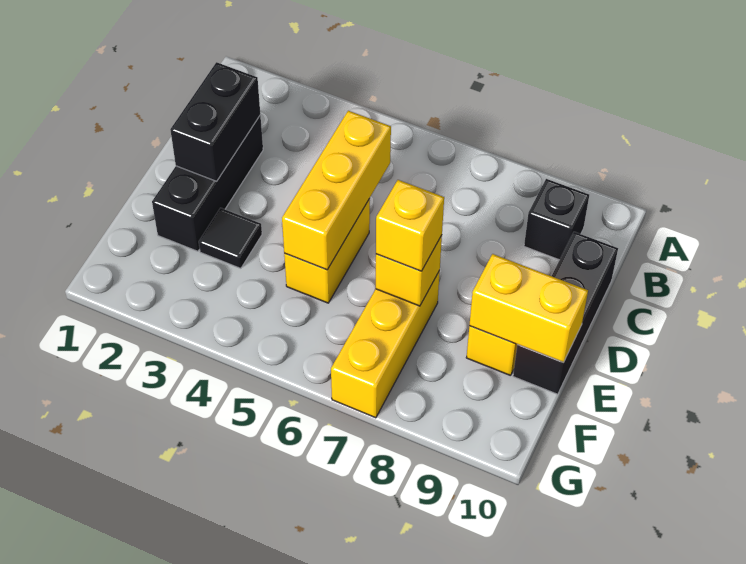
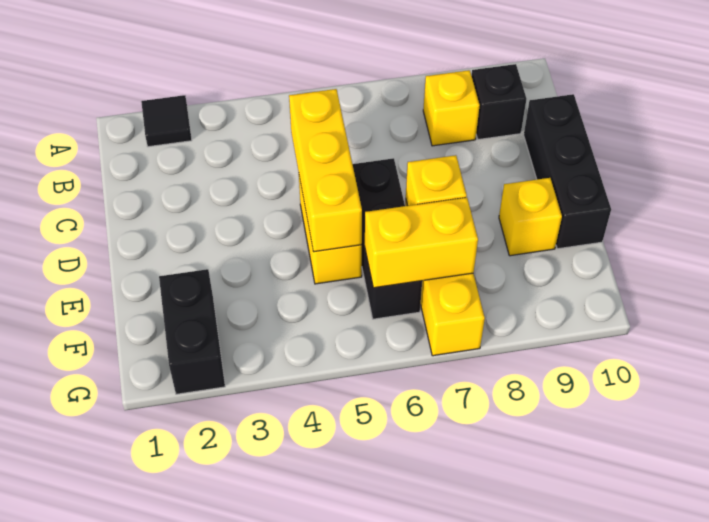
black brick C2:E2 level 1 -> black brick D6:F6 level 1
black brick C2:D2 level 2 -> black brick F2:G2 level 1
black tile E3 level 1 -> black tile A2 level 1
yellow brick E7 level 3 -> yellow brick B8 level 1
yellow brick E9:E10 level 2 -> yellow brick F6:F7 level 2

